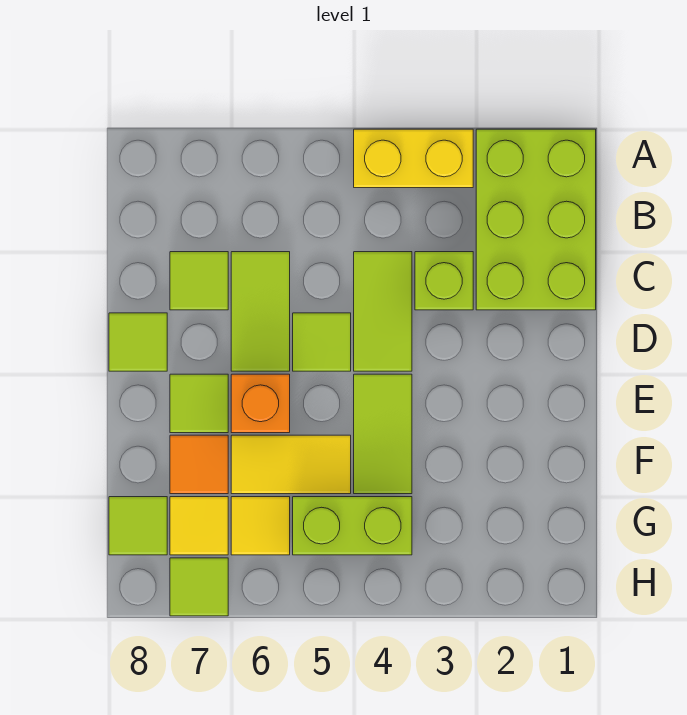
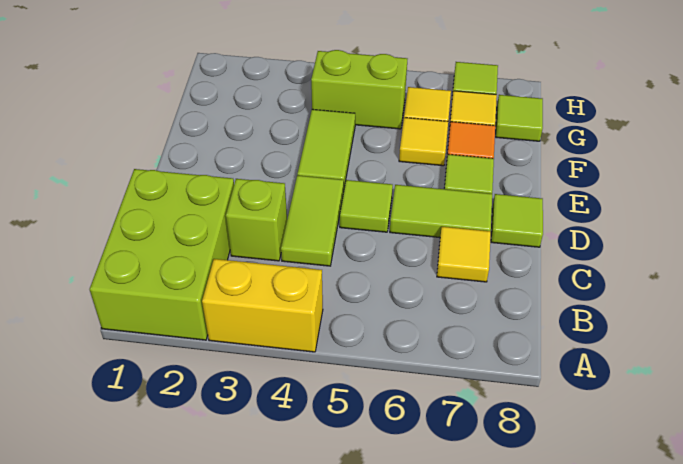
lime tile C6:D6 level 1 -> lime tile D6:D7 level 1
lime tile C7 level 1 -> yellow tile C7 level 1
orange brick E6 level 1 -> none
yellow tile F5:F6 level 1 -> yellow tile F6 level 1

